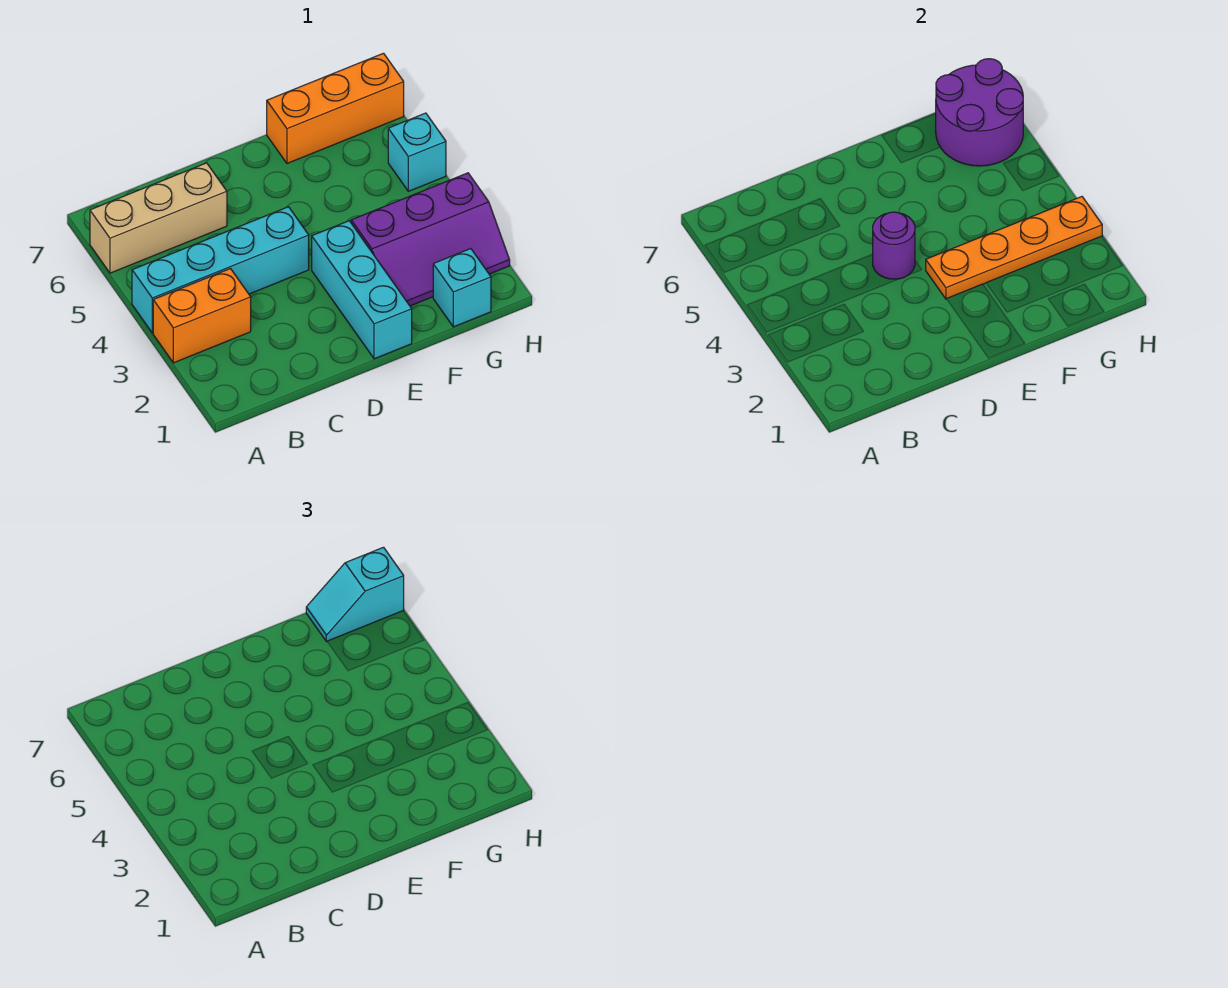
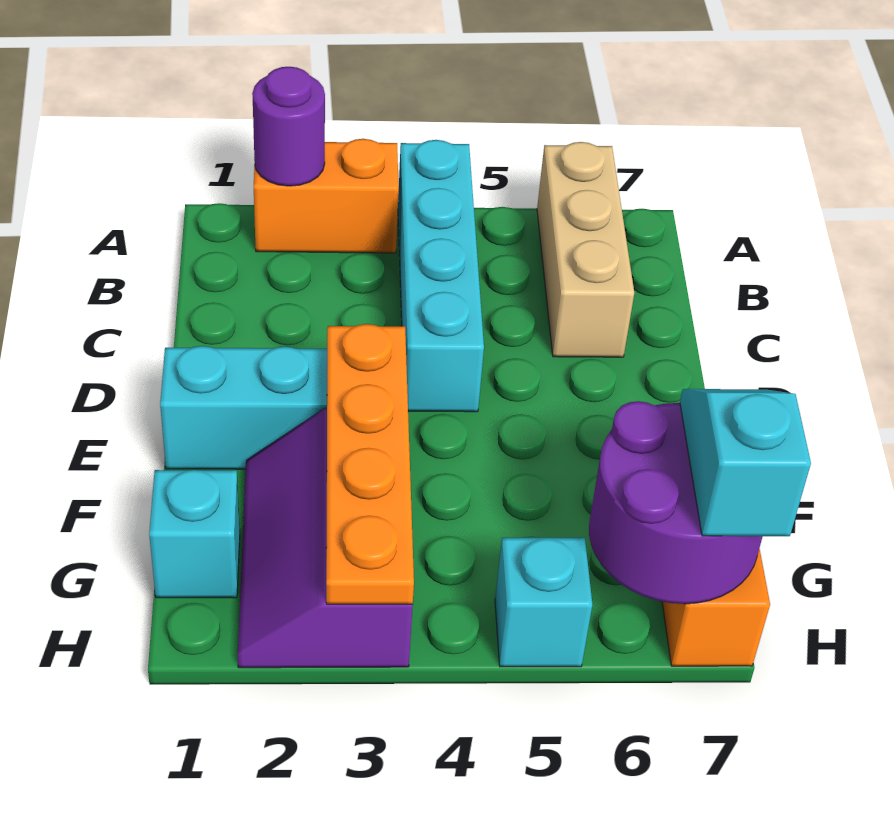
orange brick A3:B3 level 1 -> orange brick A2:A3 level 1
purple round brick D4 level 2 -> purple round brick A2 level 2

